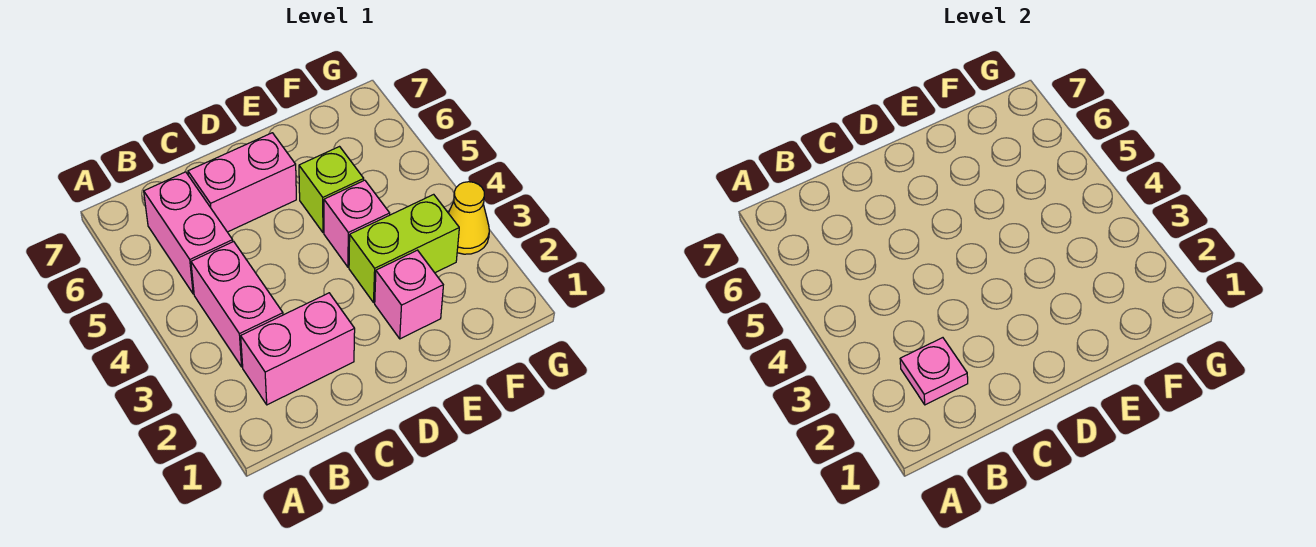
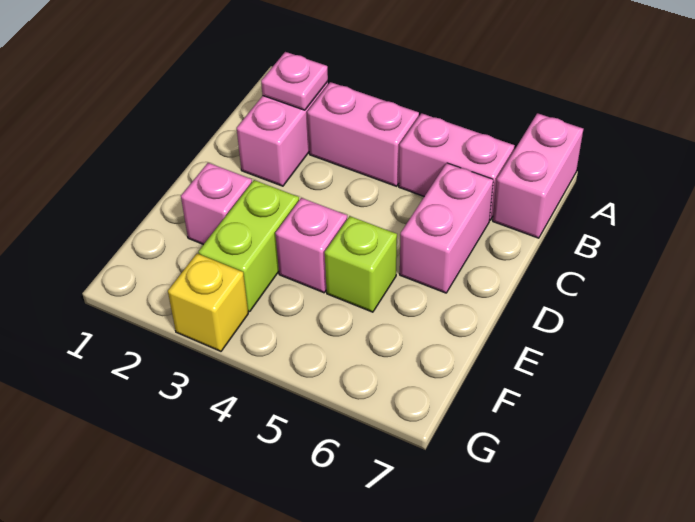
none -> pink brick A7:B7 level 1
yellow cone G3 level 1 -> yellow brick G3 level 1

